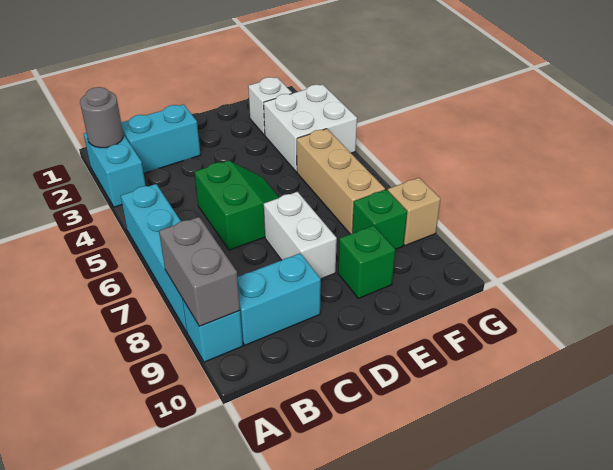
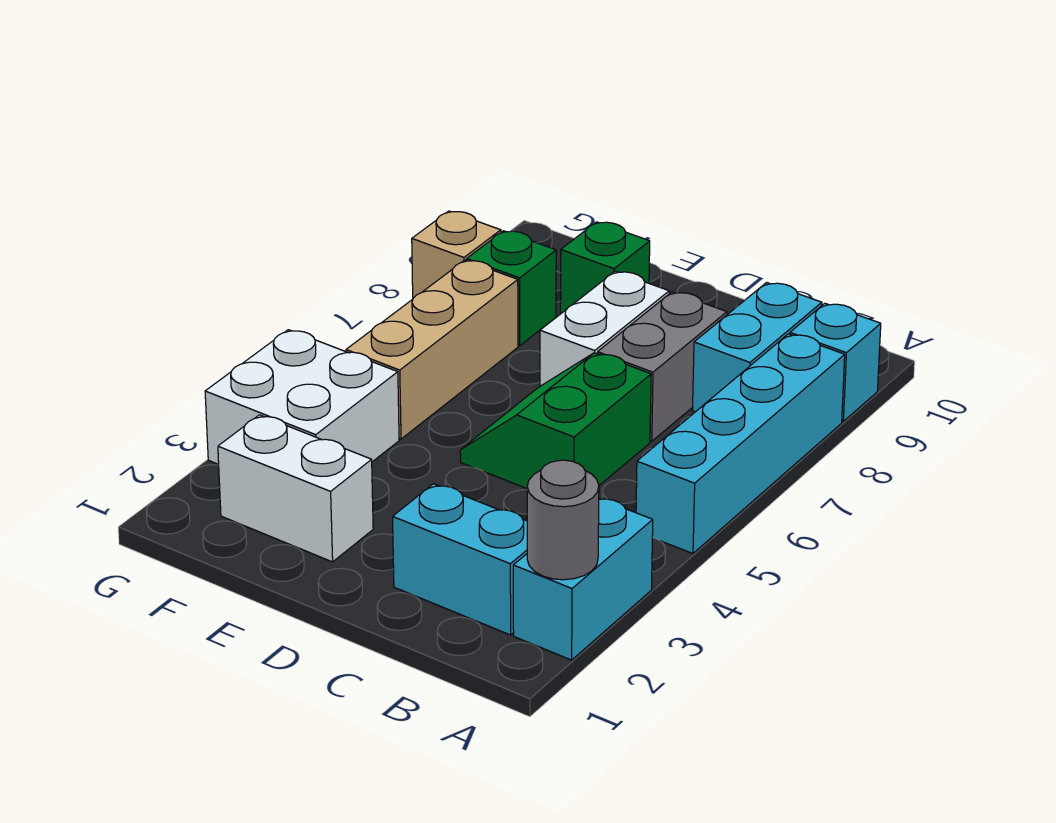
grey brick A8:A9 level 2 -> grey brick C7:C8 level 1
cyan brick B9:C9 level 1 -> cyan brick B8:B9 level 1
white brick F2 level 1 -> white brick E2:F2 level 1

